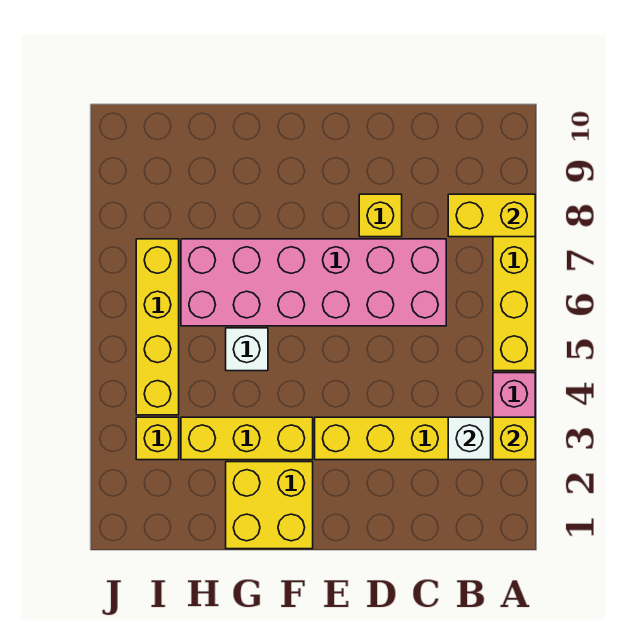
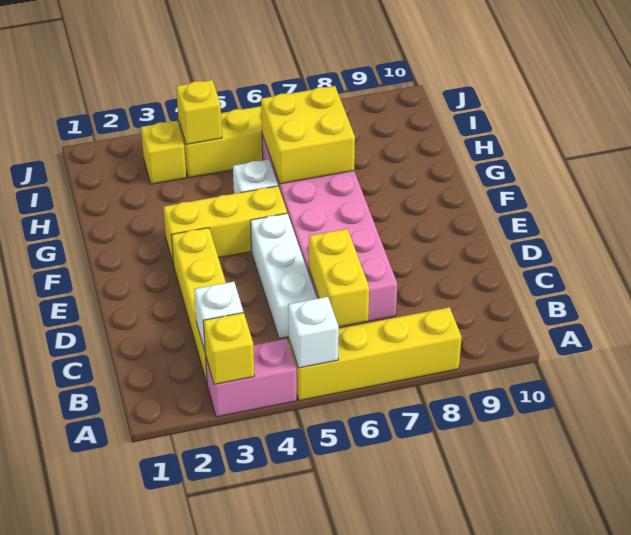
none -> white brick A5 level 2
yellow brick A8:B8 level 2 -> yellow brick B6:C6 level 2
none -> white brick C5:E5 level 1
yellow brick D8 level 1 -> yellow brick I4 level 2
yellow brick F1:G2 level 1 -> yellow brick G6:H7 level 2
yellow brick F3:H3 level 1 -> yellow brick F3:F5 level 1

